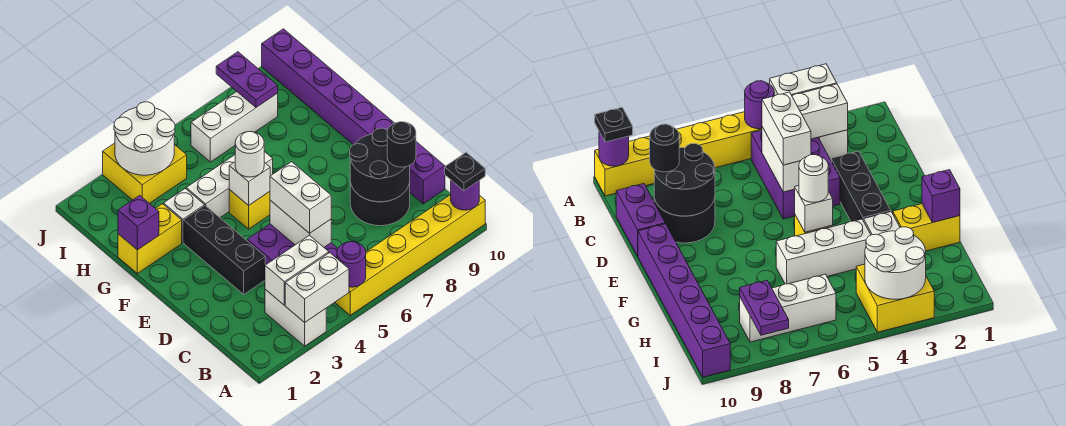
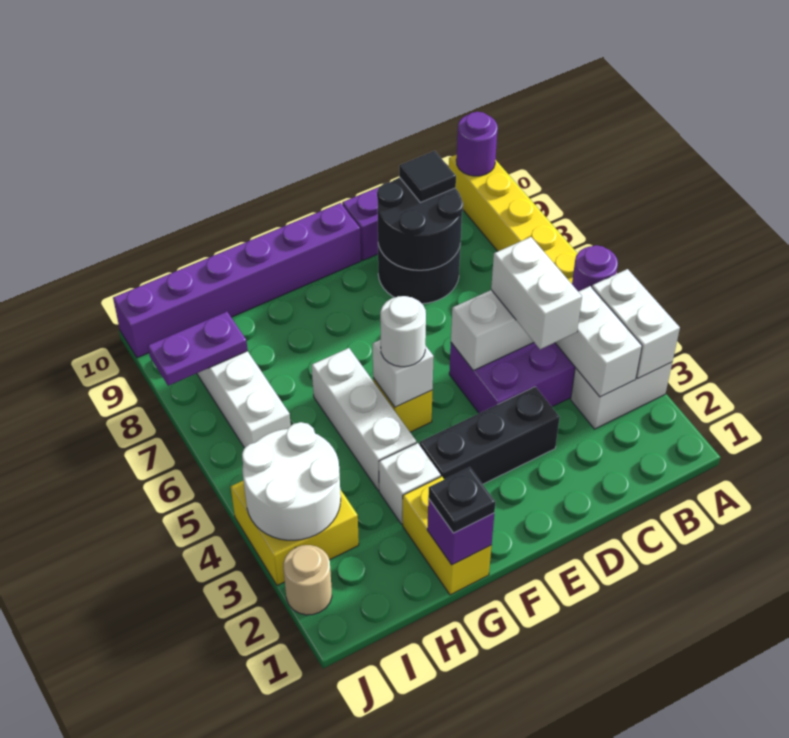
black plate A10 level 3 -> black plate G1 level 3
white brick C5:D5 level 3 -> white brick C4:C5 level 3
black round brick C9 level 3 -> black tile C9 level 3
none -> tan round brick J2 level 1

